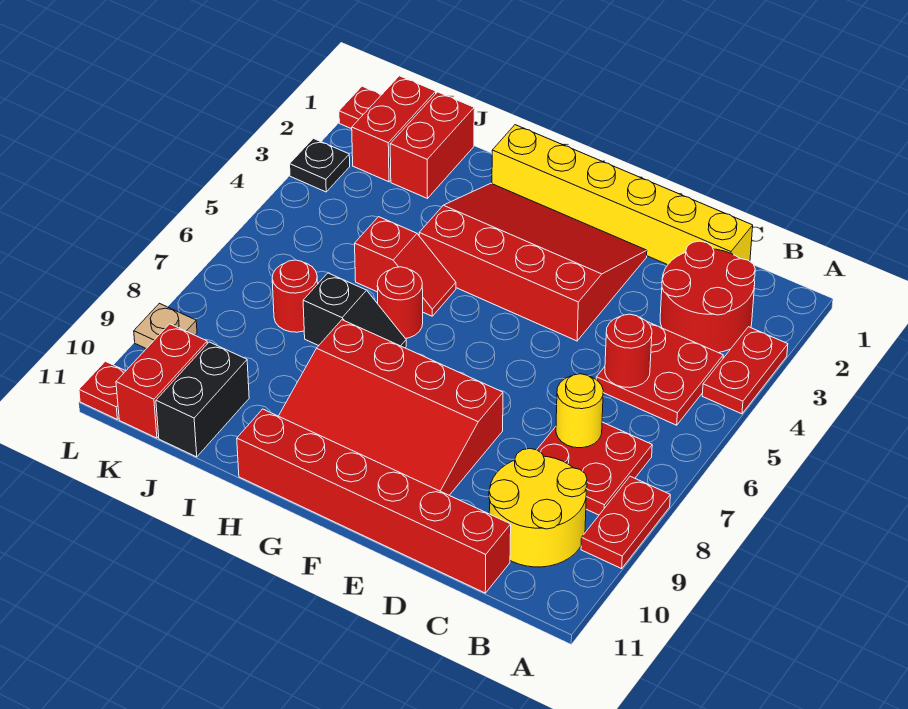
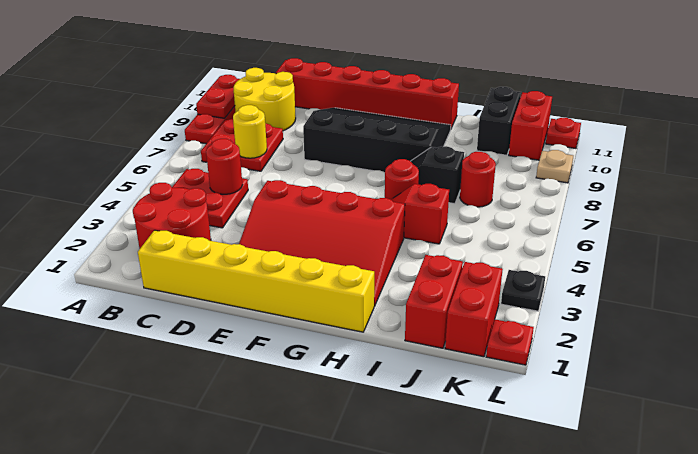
red plate A3:A4 level 1 -> red plate A9:A10 level 2
red slope E8:H10 level 1 top 8 -> black slope E8:H10 level 1 top 8

